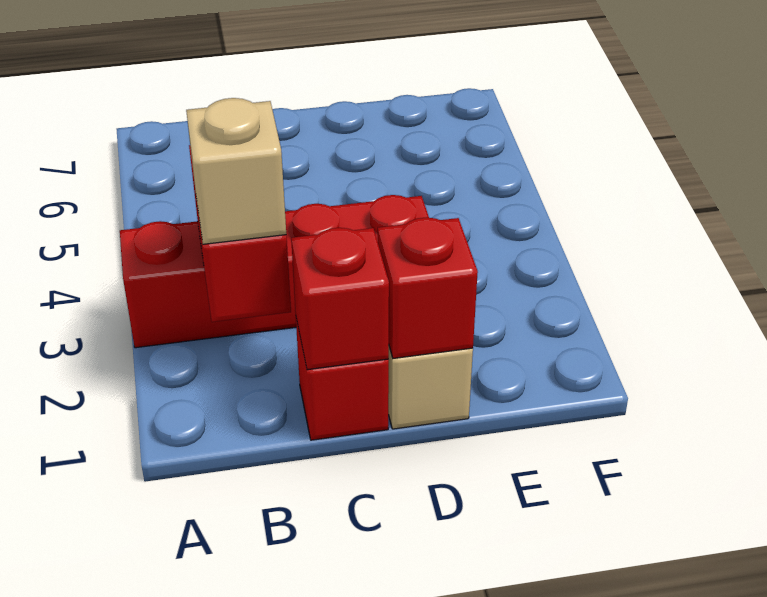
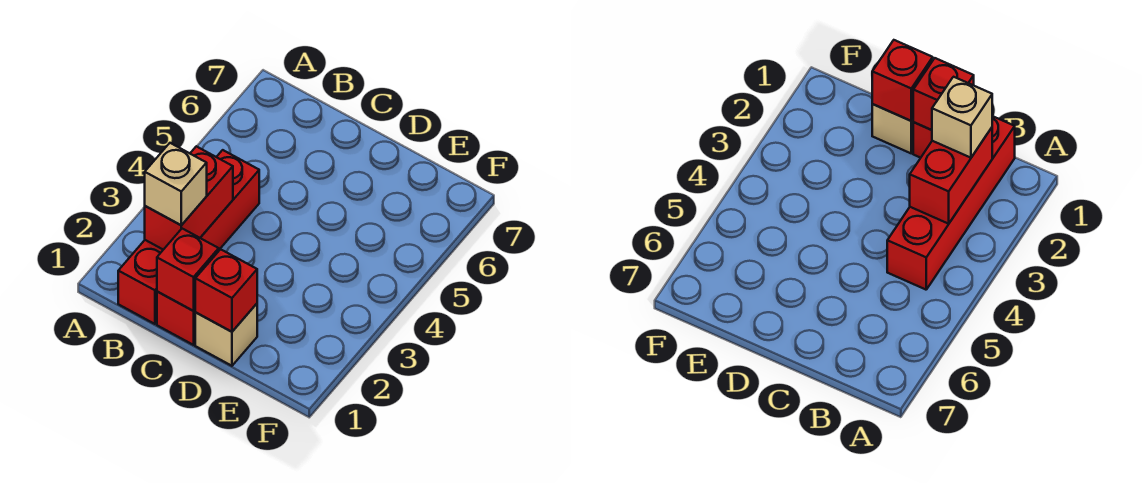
red brick A3:D3 level 1 -> red brick B1:B4 level 1

